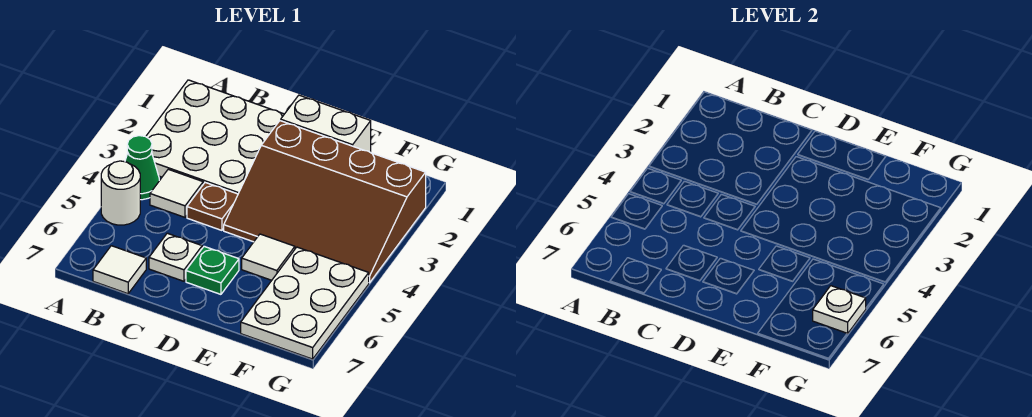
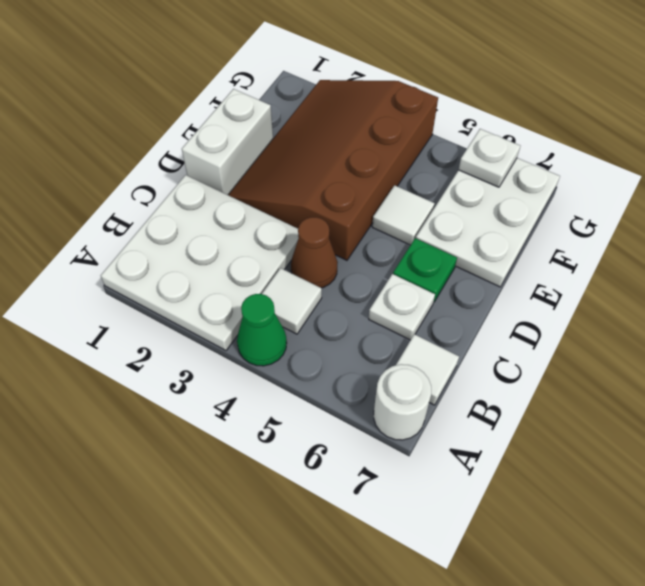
white round brick A5 level 1 -> white round brick A7 level 1
brown plate C4 level 1 -> brown cone C4 level 1
brown slope D2:G4 level 1 top 2 -> brown slope D2:G4 level 1 top 4
white plate F5:G7 level 1 -> white plate E6:G7 level 1

